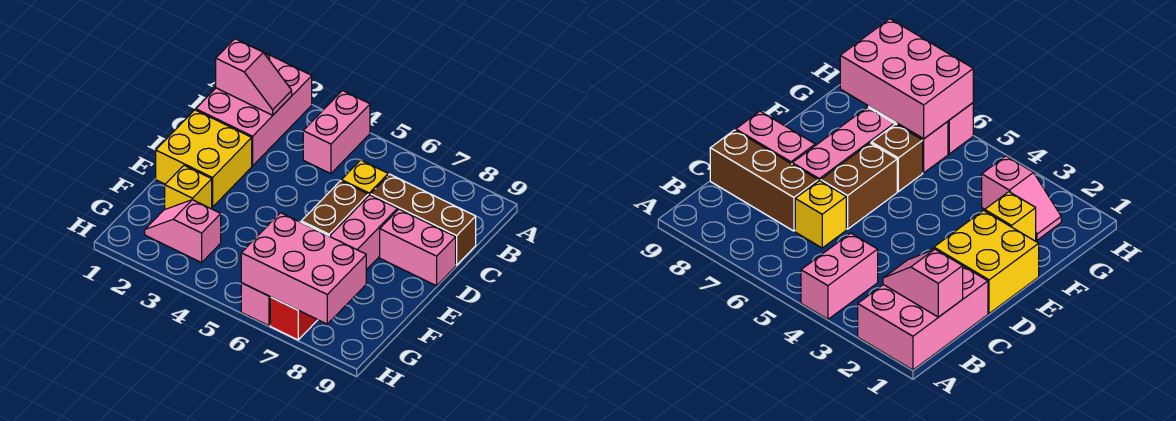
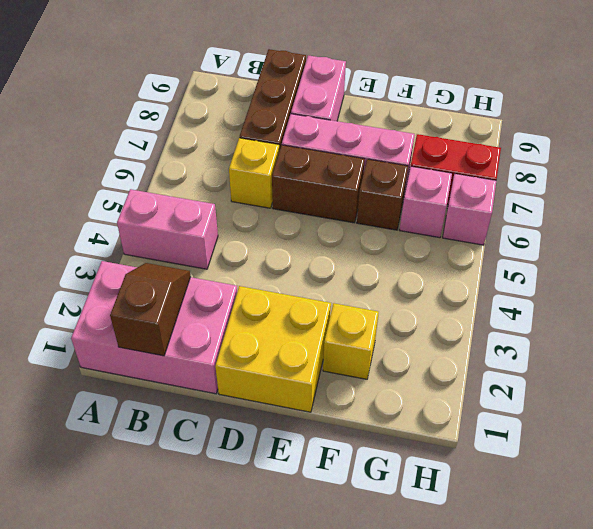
pink slope B1:B2 level 2 top 1 -> brown slope B1:B2 level 2 top 1
pink slope G2:G3 level 1 top 3 -> none
pink brick G6:H8 level 2 -> none

